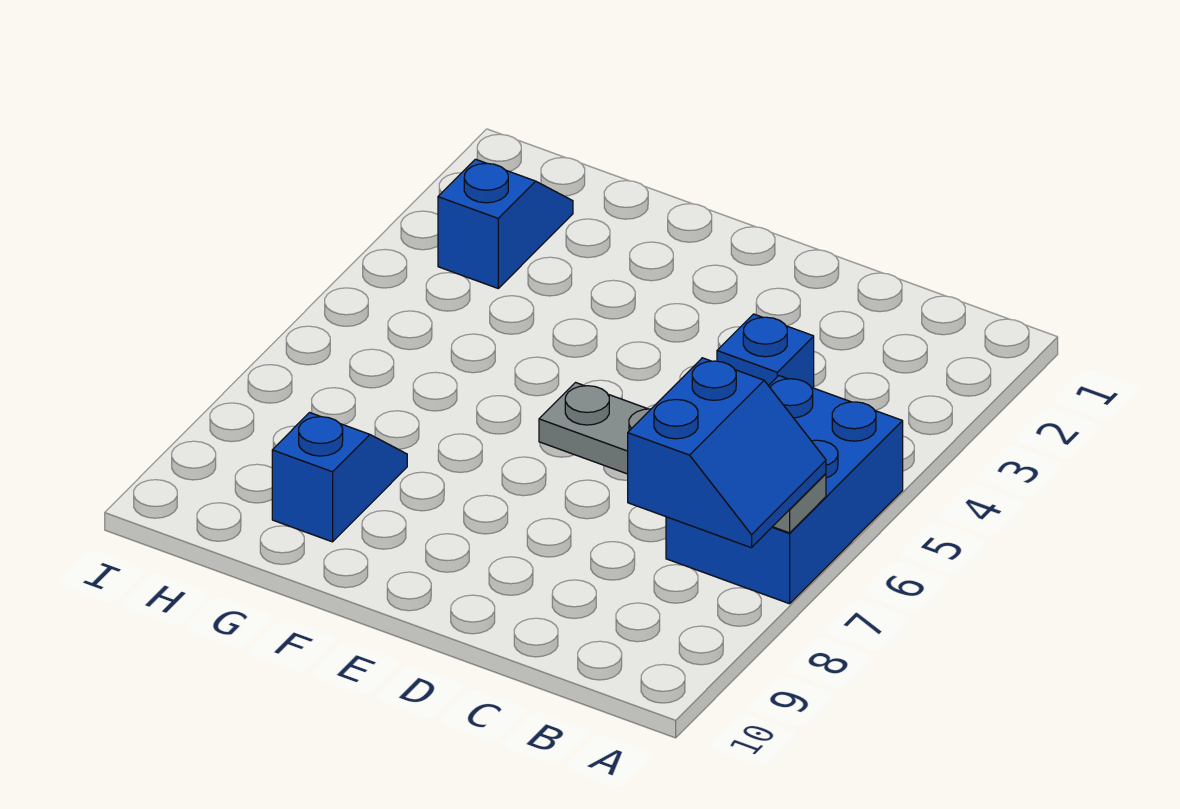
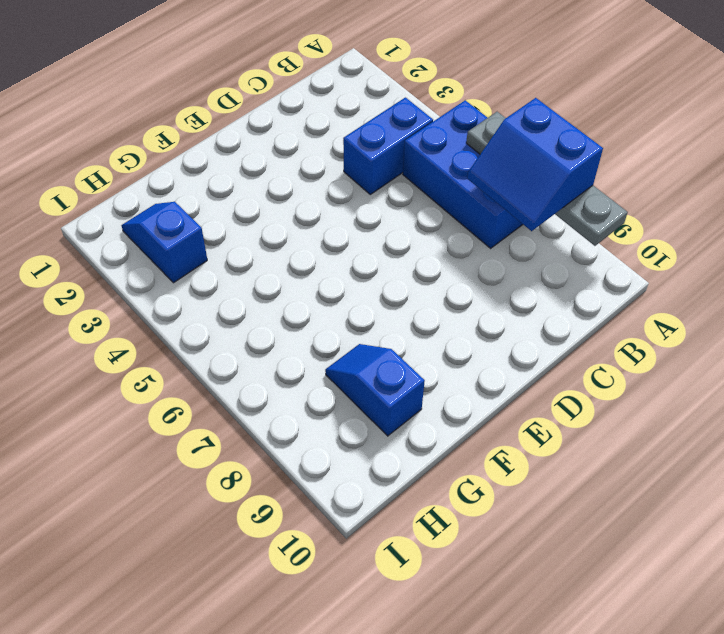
grey plate A7:D7 level 2 -> grey plate A6:A9 level 2
blue slope A7:B8 level 3 top B -> blue slope A7:B8 level 3 top A
blue brick C4 level 1 -> blue brick B4:C4 level 1

